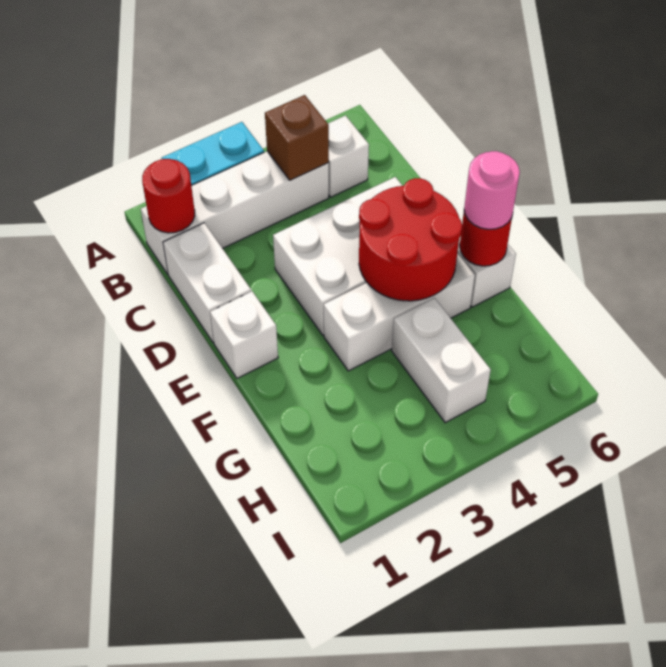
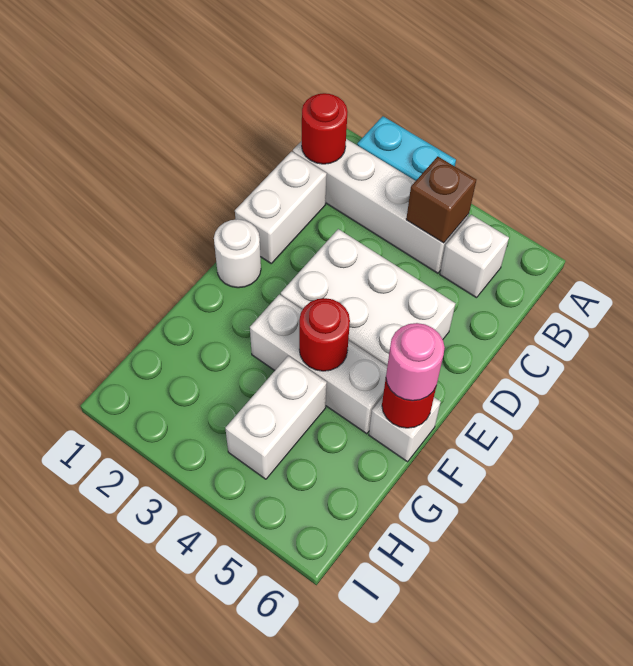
white brick E1 level 1 -> white round brick E1 level 1
red round brick E4:F5 level 2 -> red round brick F4 level 2

